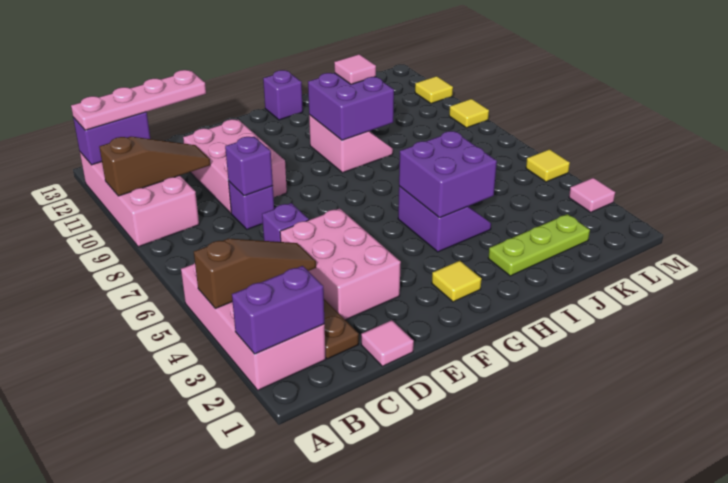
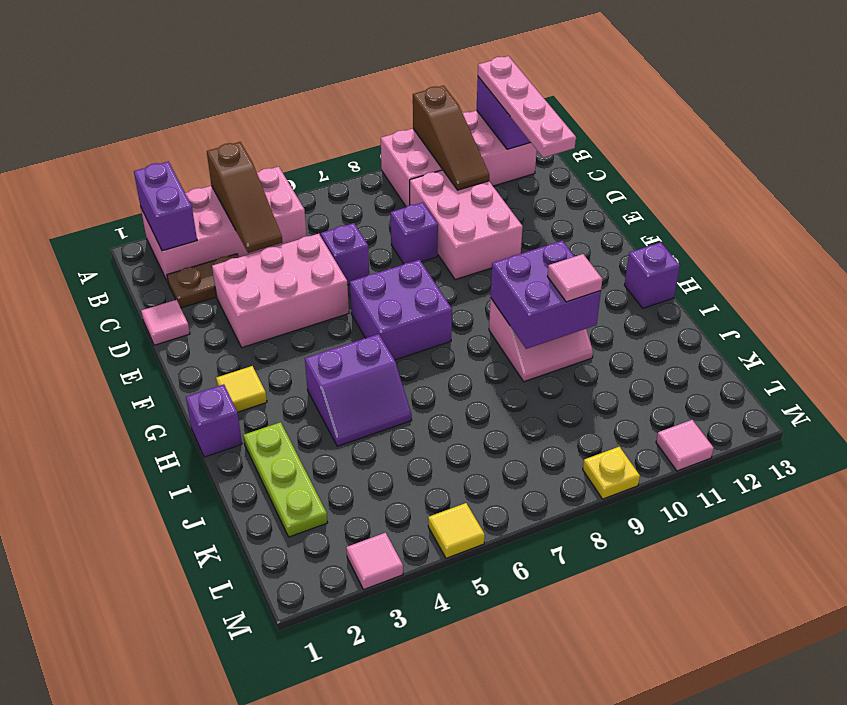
purple brick D8 level 2 -> purple brick H1 level 1
pink brick D9:E11 level 1 -> pink brick C9:E10 level 1
purple brick H4:I5 level 2 -> purple brick F6:G7 level 1
yellow tile M9 level 1 -> yellow plate M9 level 1
yellow tile M11 level 1 -> pink tile M11 level 1

